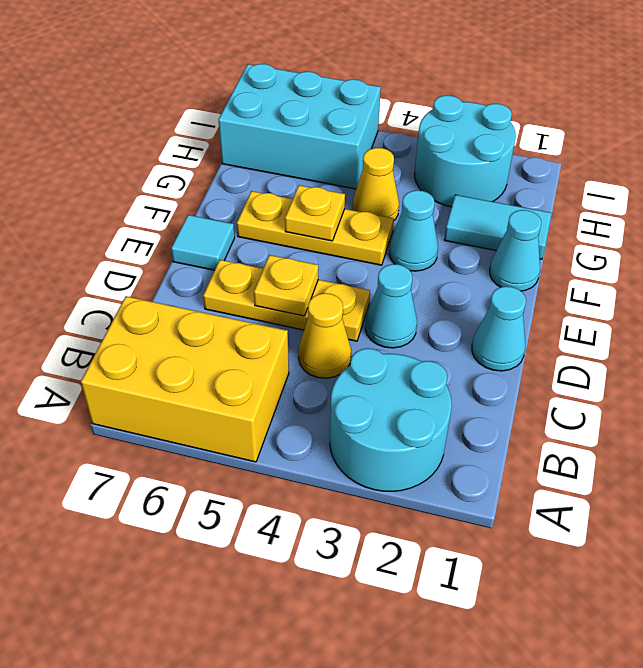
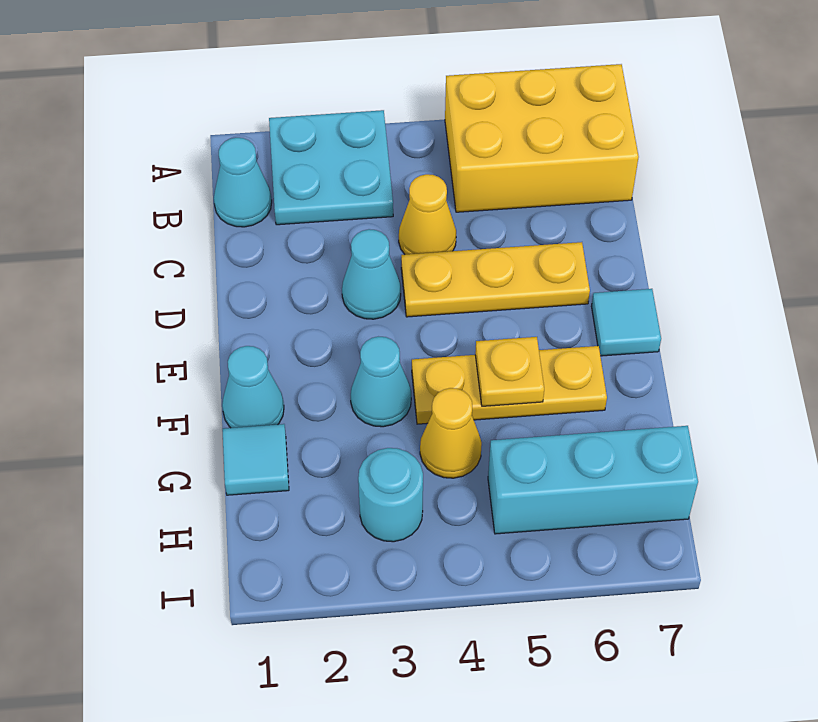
cyan round brick A2:B3 level 1 -> cyan plate A2:B3 level 1
cyan cone D1 level 1 -> cyan cone B1 level 1
yellow plate D5 level 2 -> none
cyan tile G1:G2 level 1 -> cyan tile G1 level 1
cyan round brick H2:I3 level 1 -> cyan round brick H3 level 1
cyan brick H5:I7 level 1 -> cyan brick H5:H7 level 1

